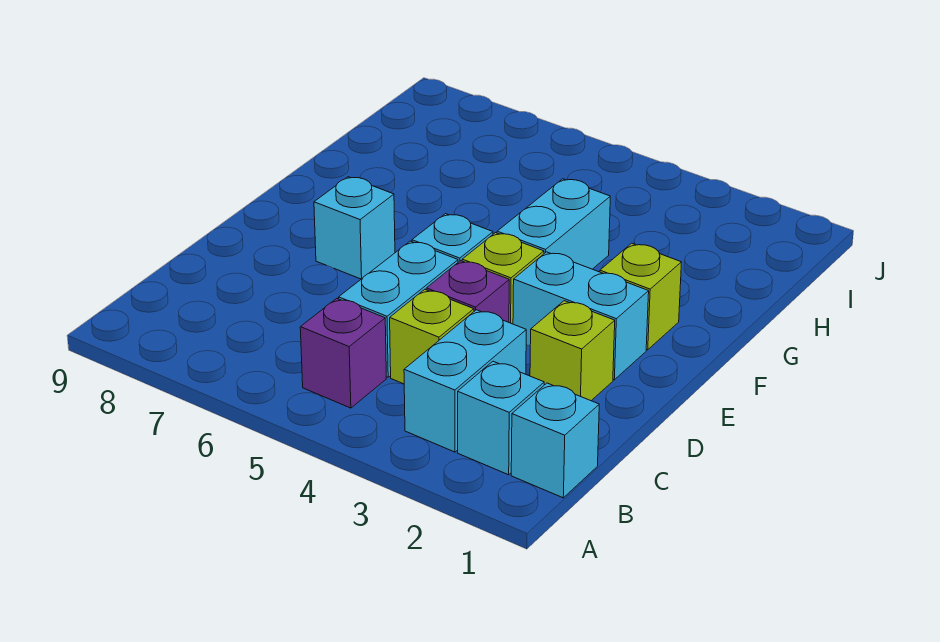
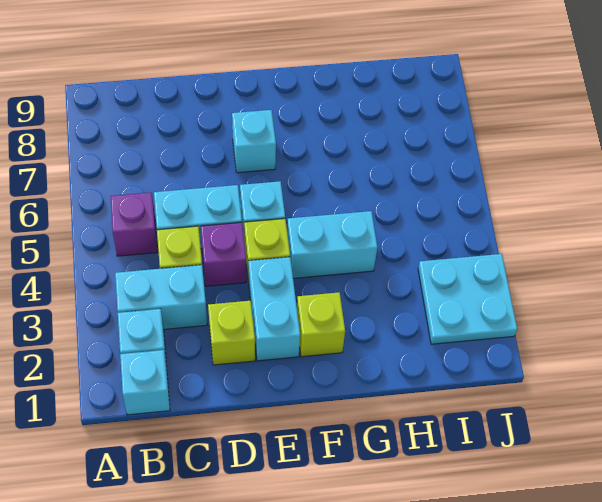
none -> cyan plate I2:J3 level 1

